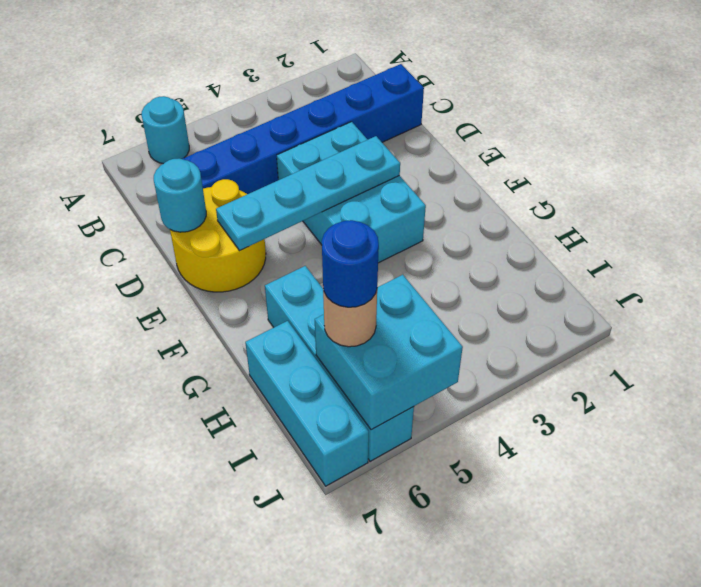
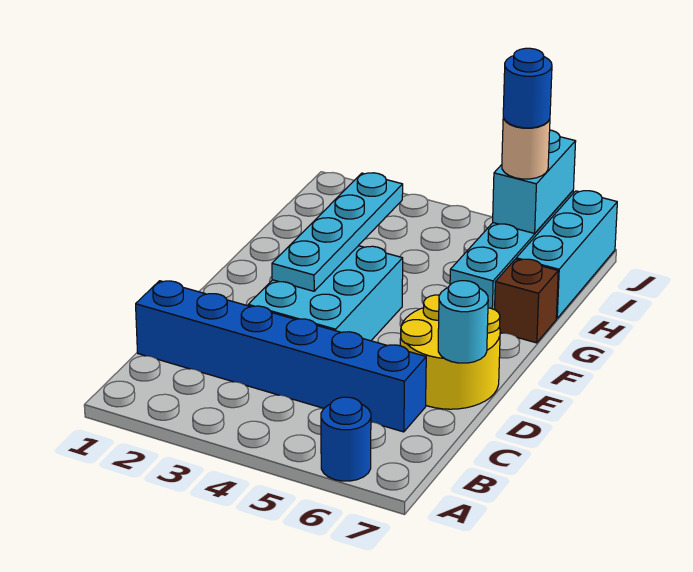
cyan round brick A6 level 1 -> blue round brick A6 level 1
cyan plate E3:E6 level 2 -> cyan plate E3:H3 level 2
none -> brown brick G7 level 1
cyan brick I5:J6 level 2 -> cyan brick I6:J6 level 2

